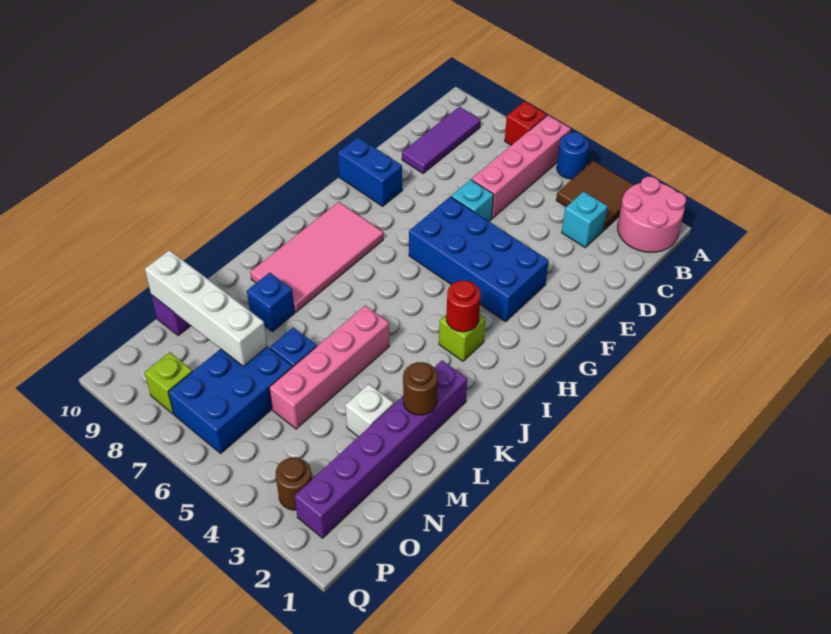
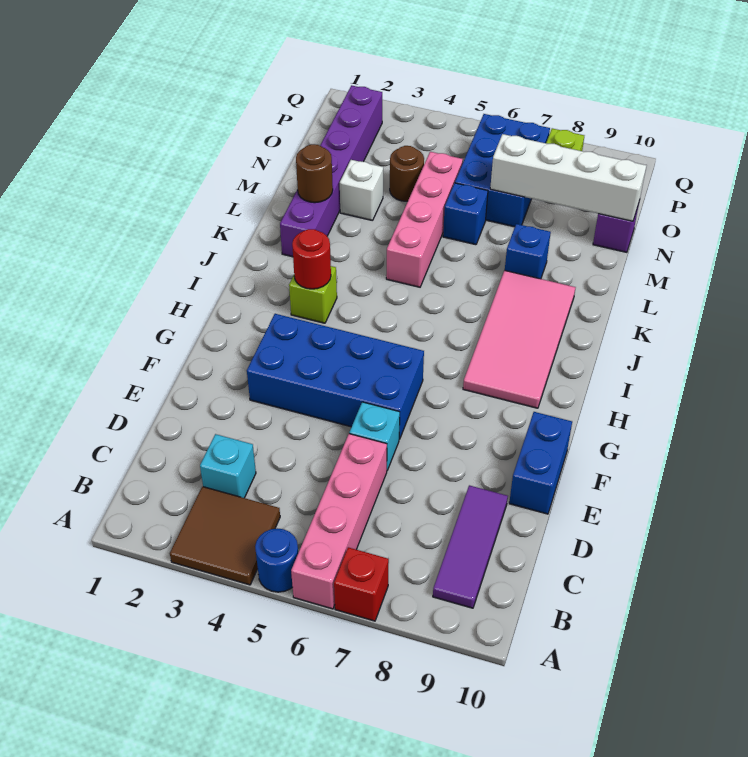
pink round brick A1:B2 level 1 -> none
blue brick F9:F10 level 1 -> blue brick E10:F10 level 1
brown round brick P3 level 1 -> brown round brick N4 level 1

